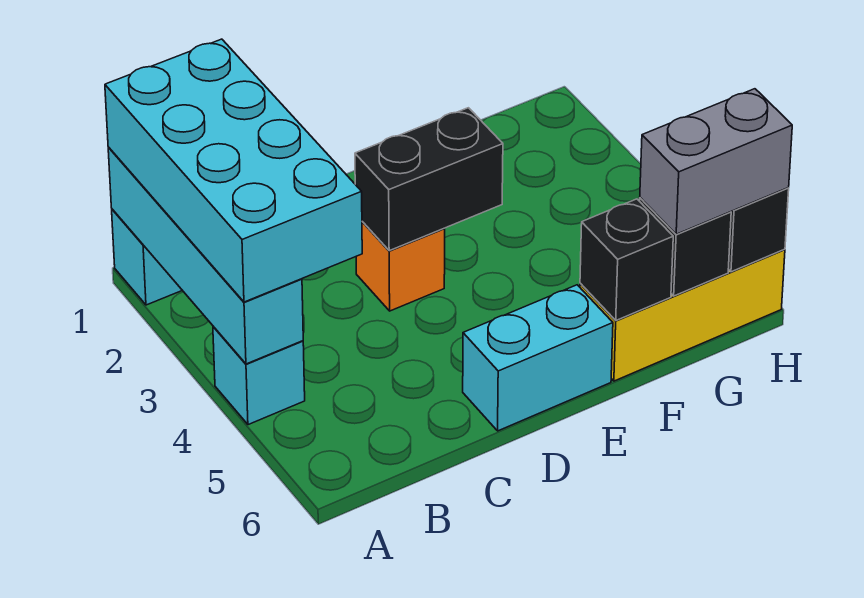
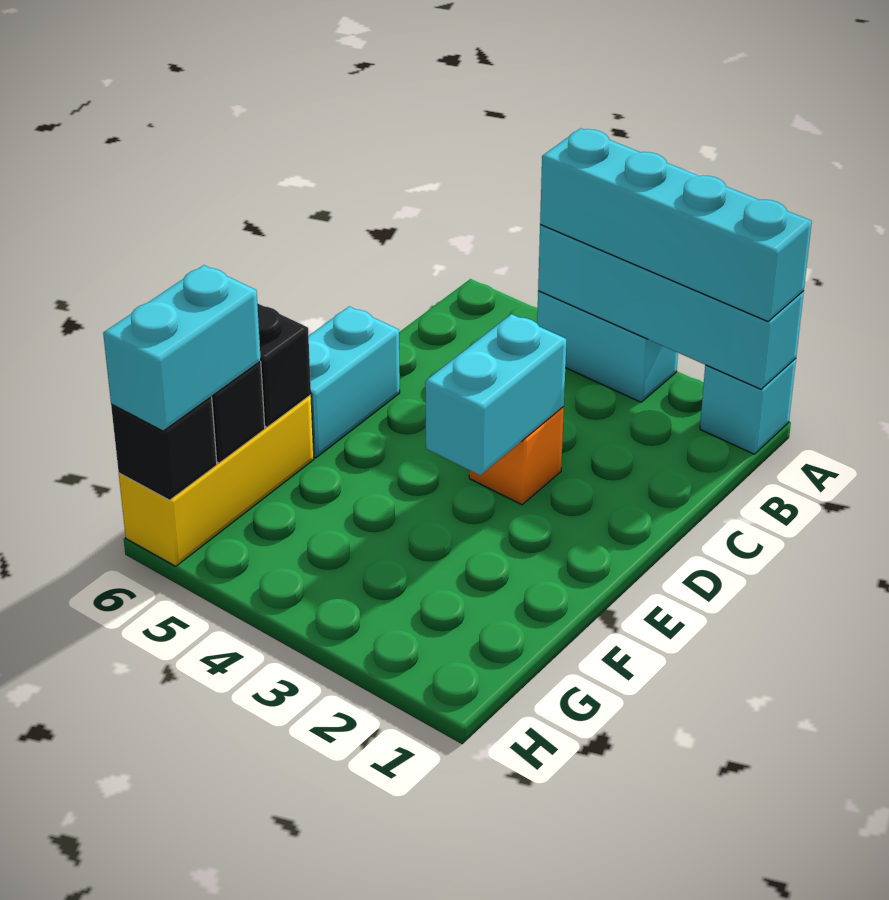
cyan brick A1:B4 level 3 -> cyan brick A1:A4 level 3
cyan brick A4 level 1 -> cyan brick A3:A4 level 1
black brick D3:E3 level 2 -> cyan brick D3:E3 level 2
grey brick G6:H6 level 3 -> cyan brick G6:H6 level 3

